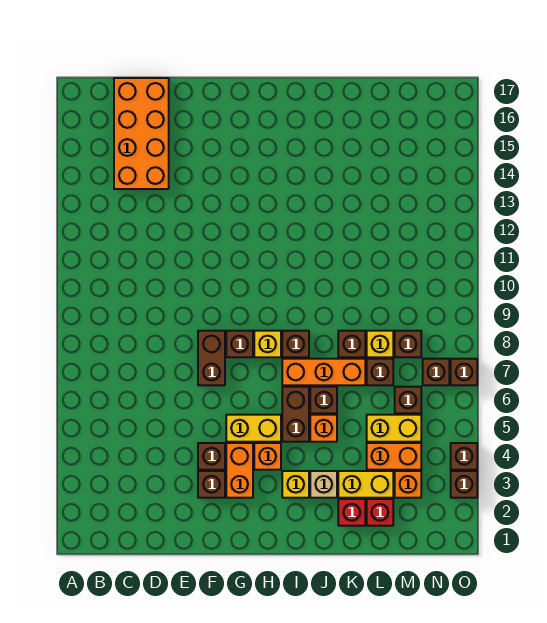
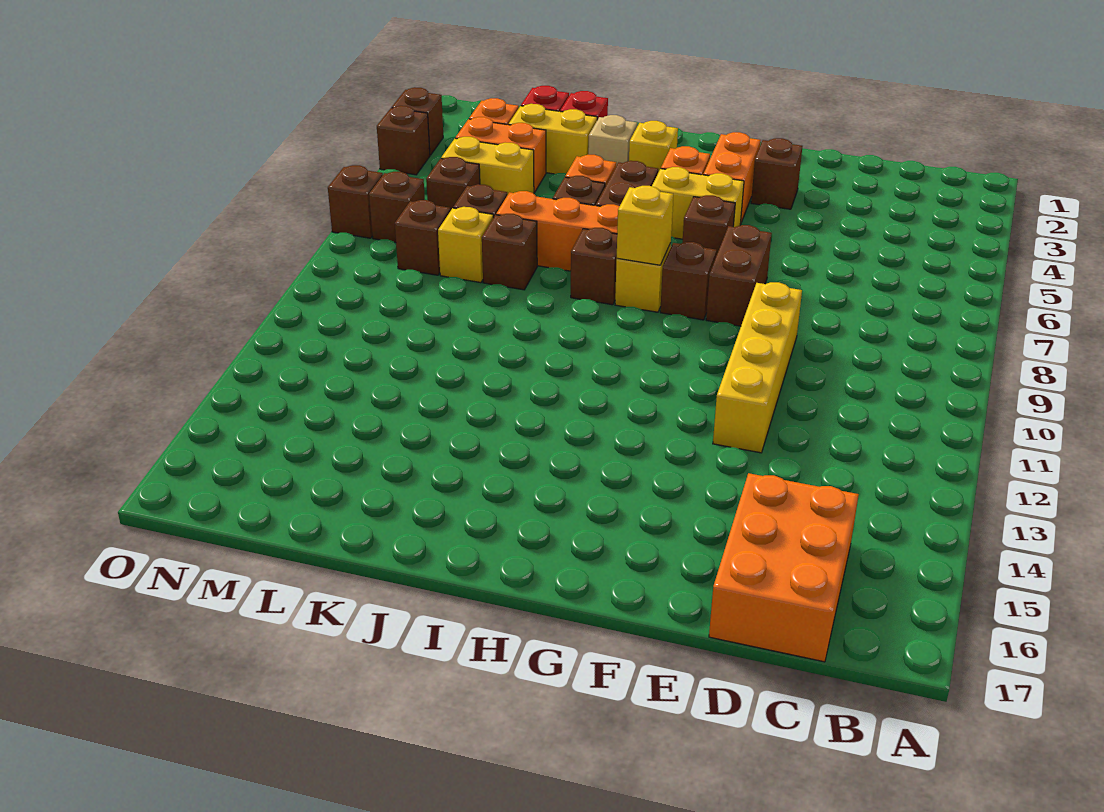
orange brick C14:D17 level 1 -> orange brick C15:D17 level 1
none -> yellow brick E9:E12 level 1
brown brick F4 level 1 -> brown brick G6 level 1
none -> yellow brick H8 level 2

